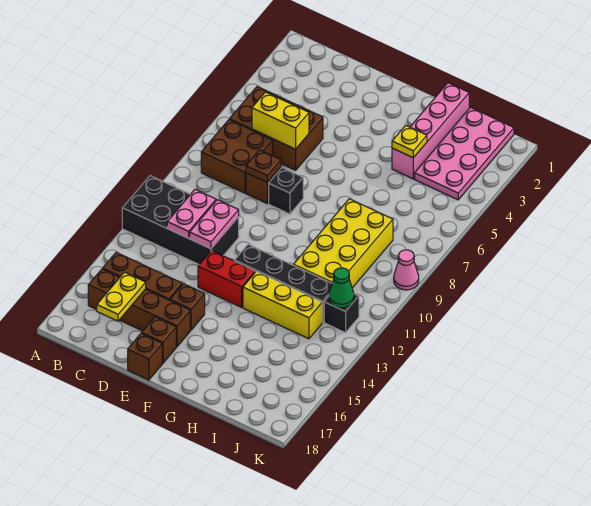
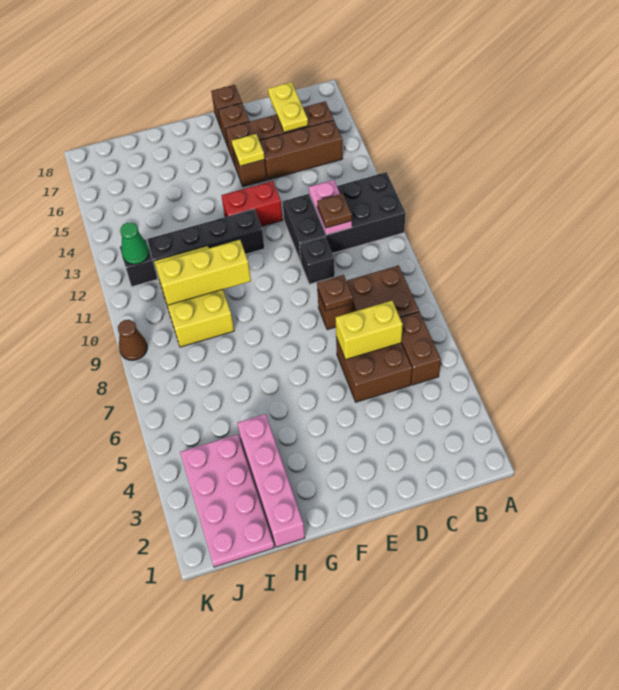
none -> brown plate C11 level 3
pink plate D11:D12 level 2 -> none
black brick E8 level 1 -> black brick D10 level 1
yellow brick G13:I13 level 1 -> yellow brick G10:I10 level 2
yellow plate H4 level 2 -> yellow plate E15 level 2
yellow brick H8:I11 level 1 -> yellow brick H9:I11 level 1
pink cone K9 level 1 -> brown cone K9 level 1

